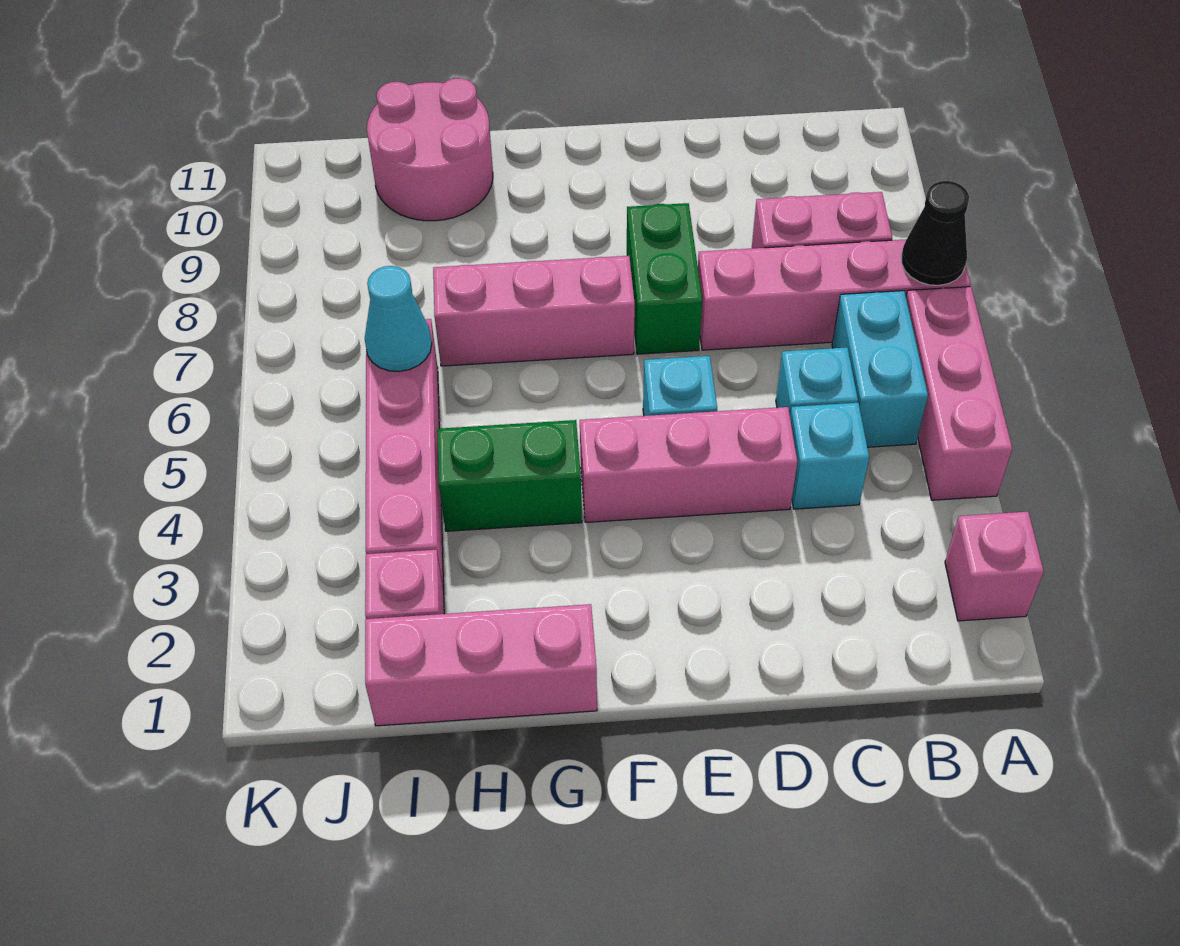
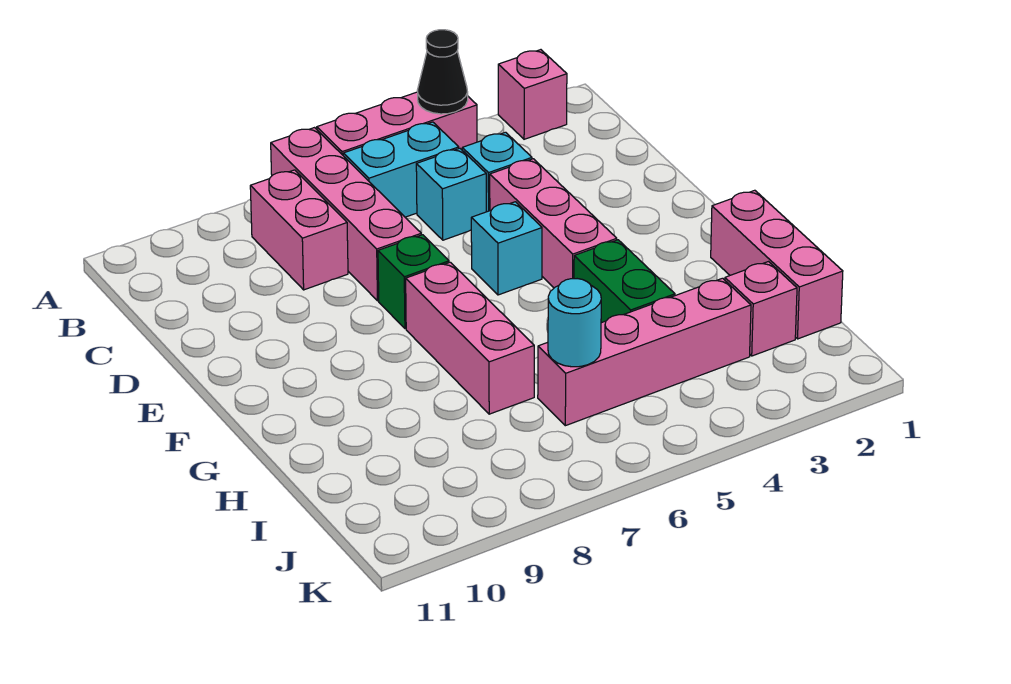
black cone A7 level 2 -> black cone A4 level 2
green brick E7:E8 level 1 -> green brick E7 level 1
pink round brick H10:I11 level 1 -> none
cyan cone I6 level 2 -> cyan round brick I6 level 2

